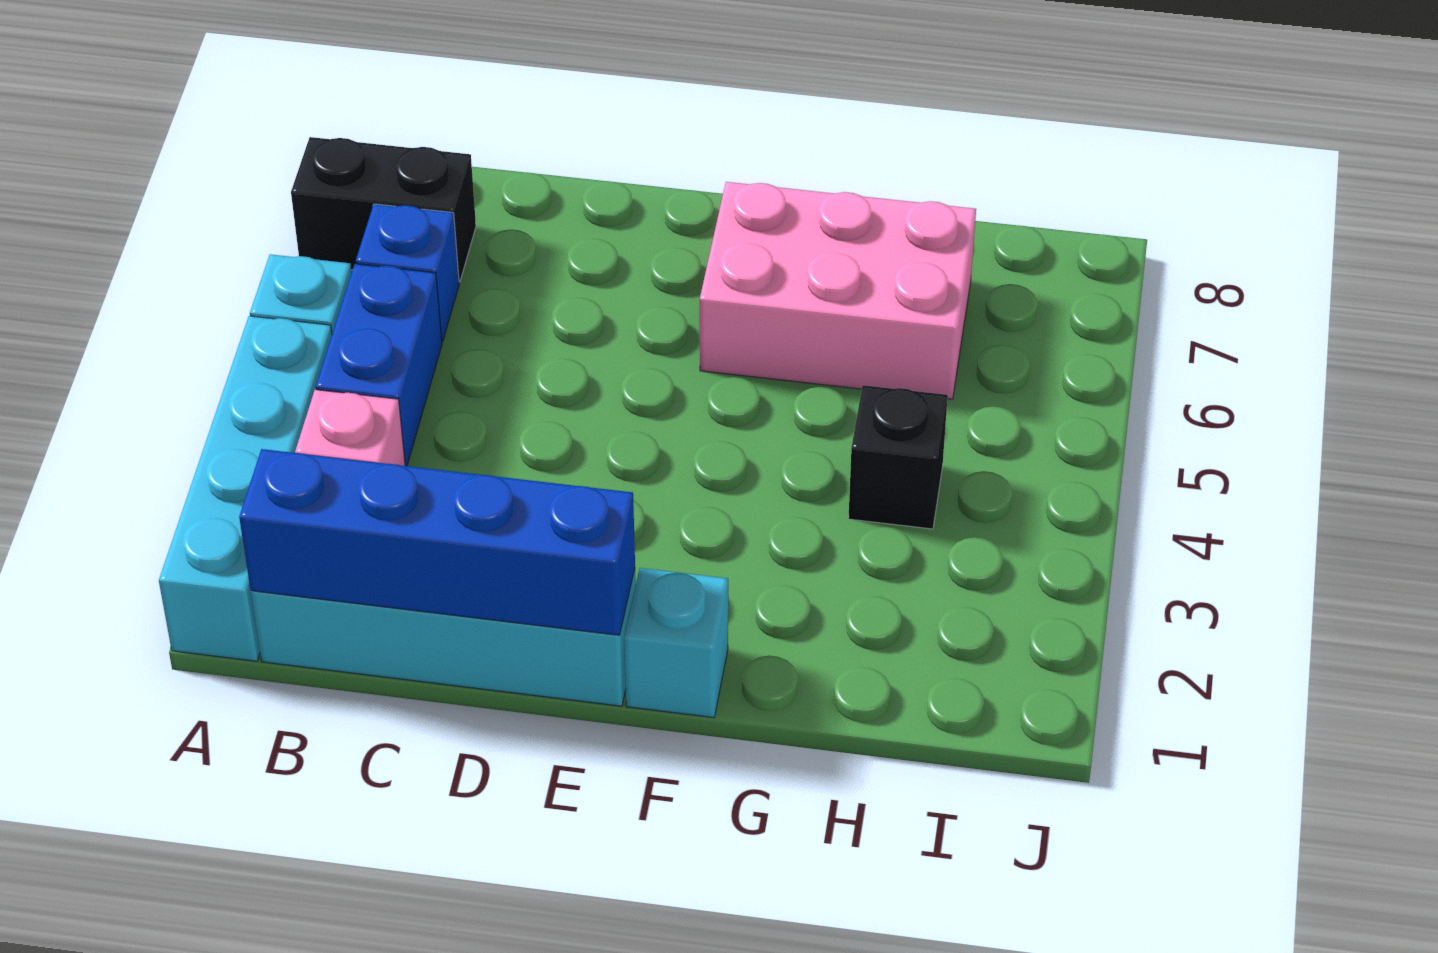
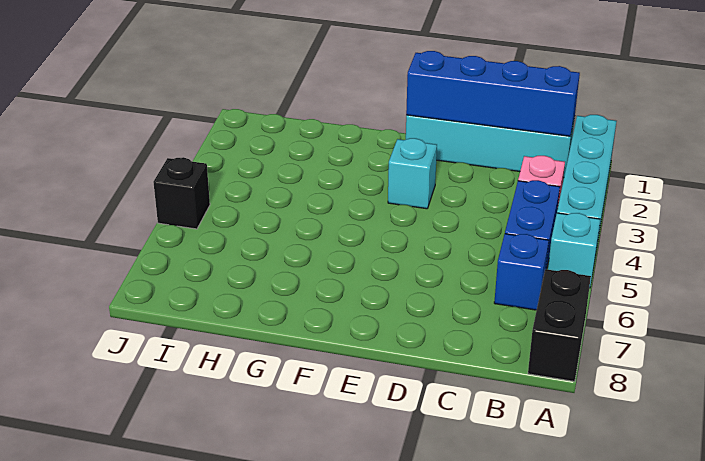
black brick A7:B7 level 1 -> black brick A7:A8 level 1
cyan brick F1 level 1 -> cyan brick E3 level 1
pink brick F6:H7 level 1 -> none
black brick H4 level 1 -> black brick J5 level 1

